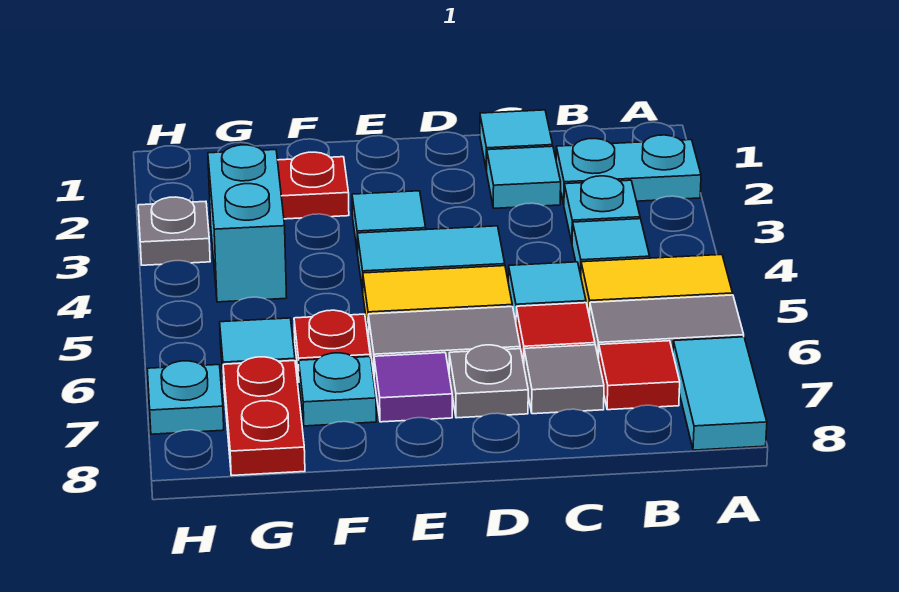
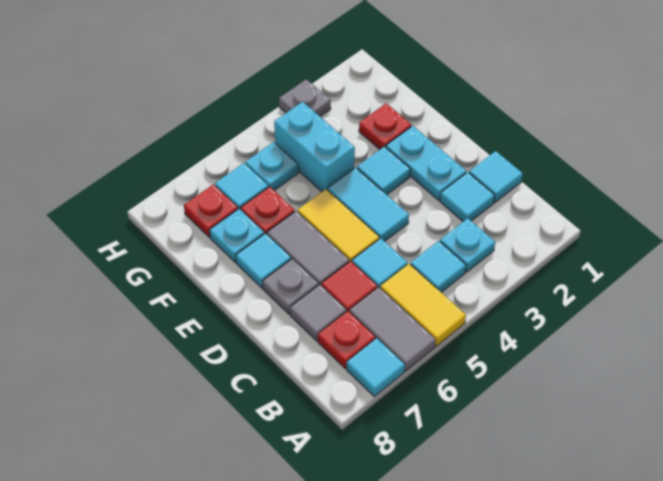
cyan plate A2:B2 level 1 -> cyan plate D2:E2 level 1
cyan tile A7:A8 level 1 -> cyan tile A7 level 1
red tile B7 level 1 -> red plate B7 level 1
purple tile E7 level 1 -> cyan tile E7 level 1
cyan brick G3:G4 level 1 -> cyan brick F4:G4 level 1
red plate G7:G8 level 1 -> red plate G7 level 1
cyan plate H7 level 1 -> cyan plate G5 level 1

